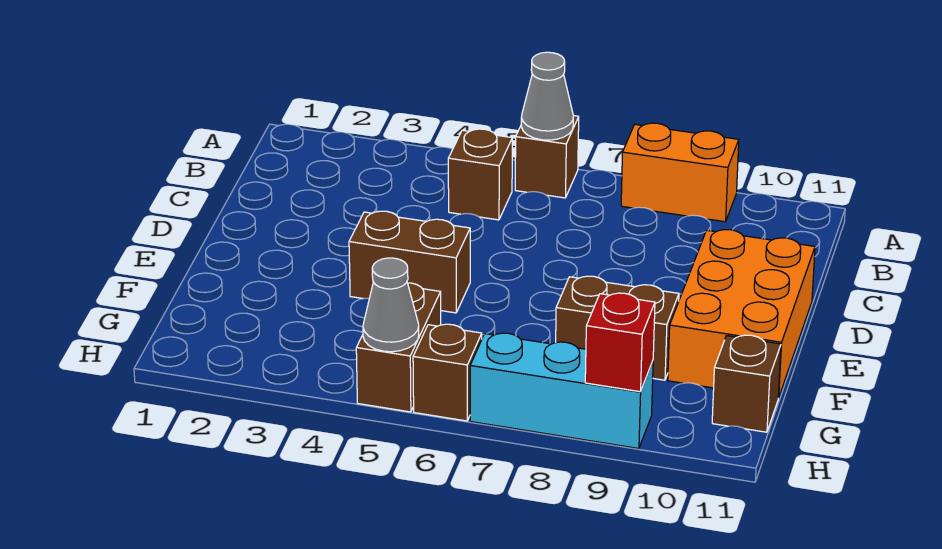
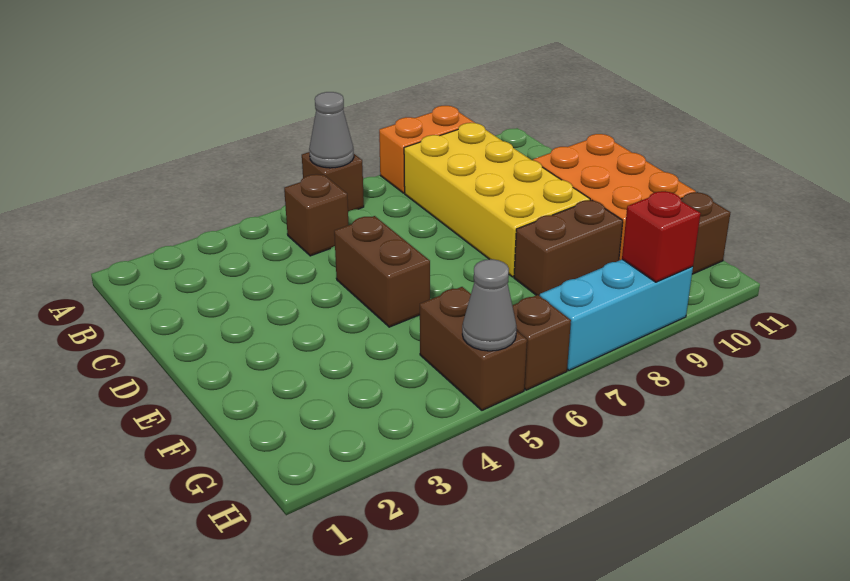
none -> yellow brick B8:E9 level 1
brown brick E4:E5 level 1 -> brown brick D5:E5 level 1

